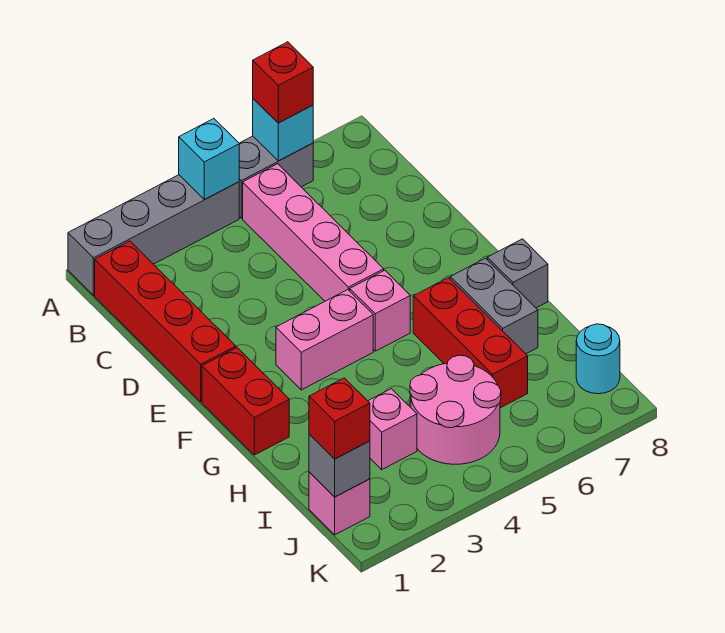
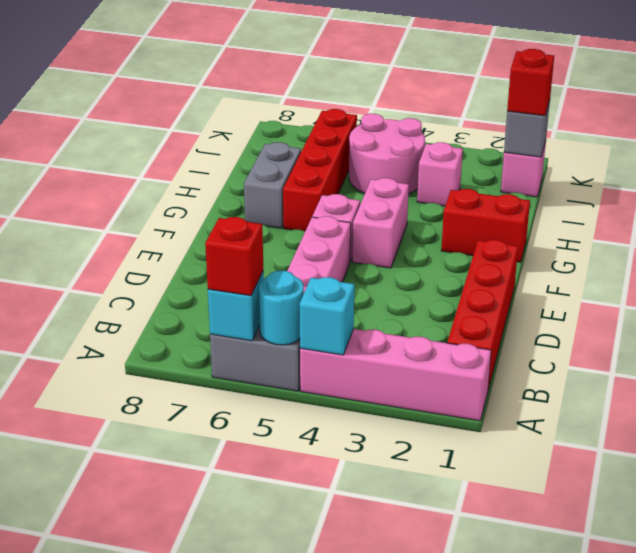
grey brick A1:A4 level 1 -> pink brick A1:A4 level 1
red brick F1:G1 level 1 -> red brick G1:G2 level 1
pink brick F3:F4 level 1 -> pink brick F4:G4 level 1
red brick G6:I6 level 1 -> red brick G6:J6 level 1
grey brick G8 level 1 -> none
cyan round brick J8 level 1 -> cyan round brick A5 level 2

